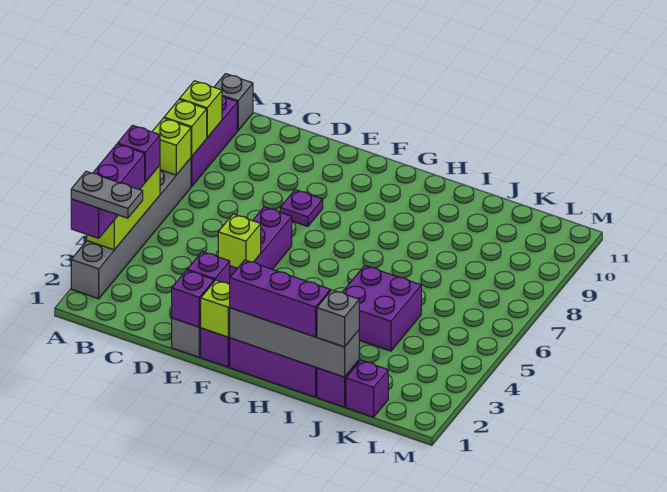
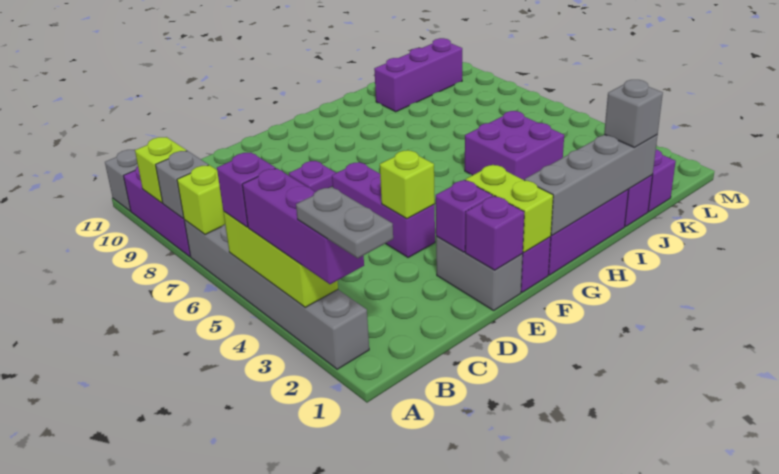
grey plate A2:B2 level 4 -> grey plate A1:A2 level 4
lime brick A8 level 2 -> grey brick A8 level 2
lime brick F1 level 2 -> lime brick F1:F2 level 2
purple brick G1:I1 level 3 -> purple brick J10:L10 level 1

